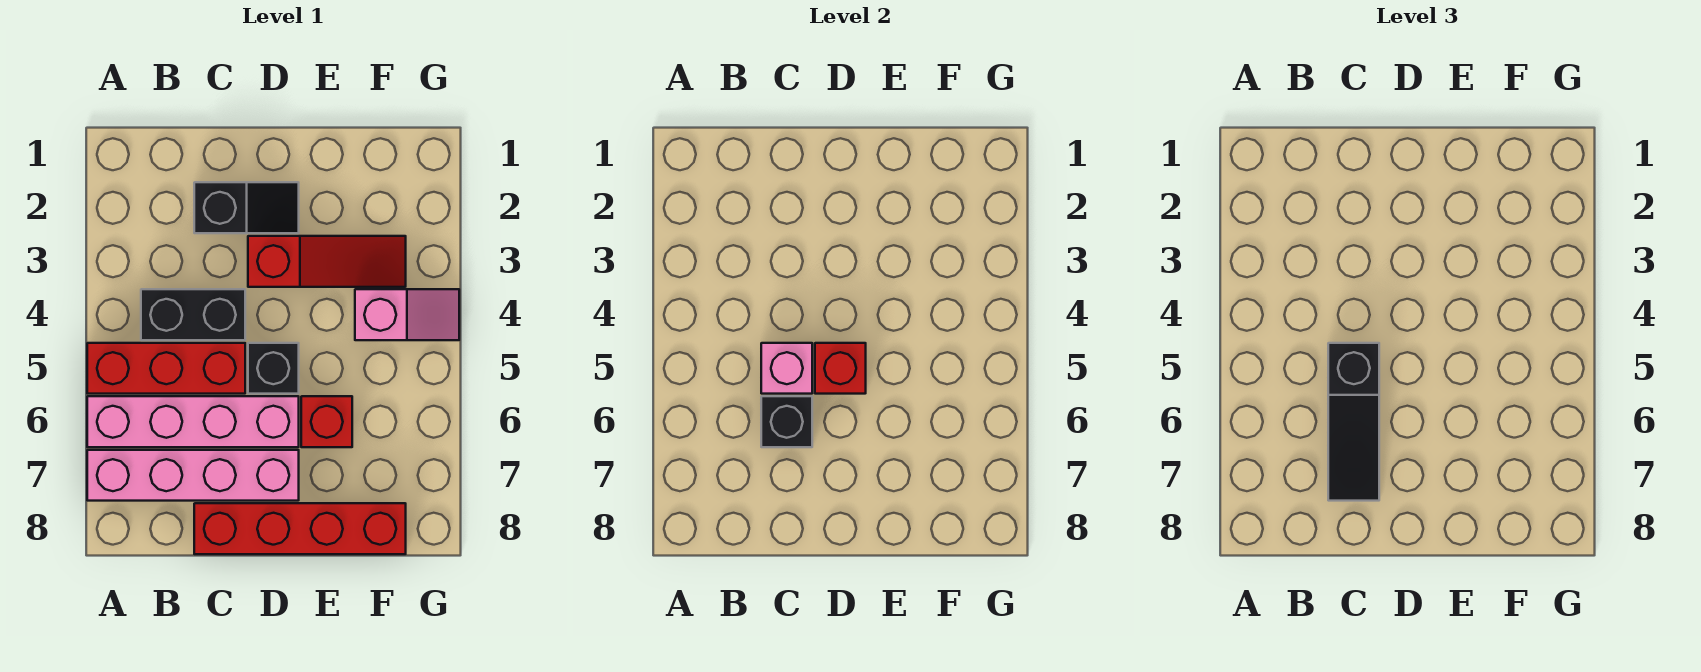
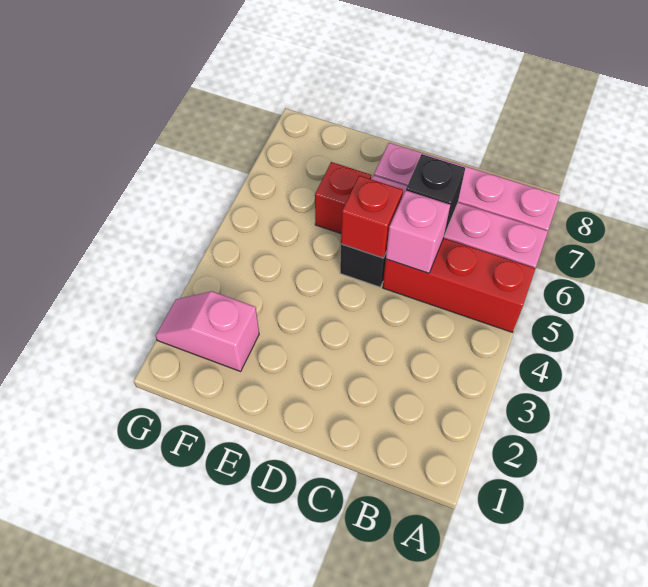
black brick B4:C4 level 1 -> none
black slope C2:D2 level 1 top C -> none
black slope C5:C7 level 3 top 5 -> none
red brick C8:F8 level 1 -> none
red slope D3:F3 level 1 top D -> none
pink slope F4:G4 level 1 top F -> pink slope F2:G2 level 1 top F

